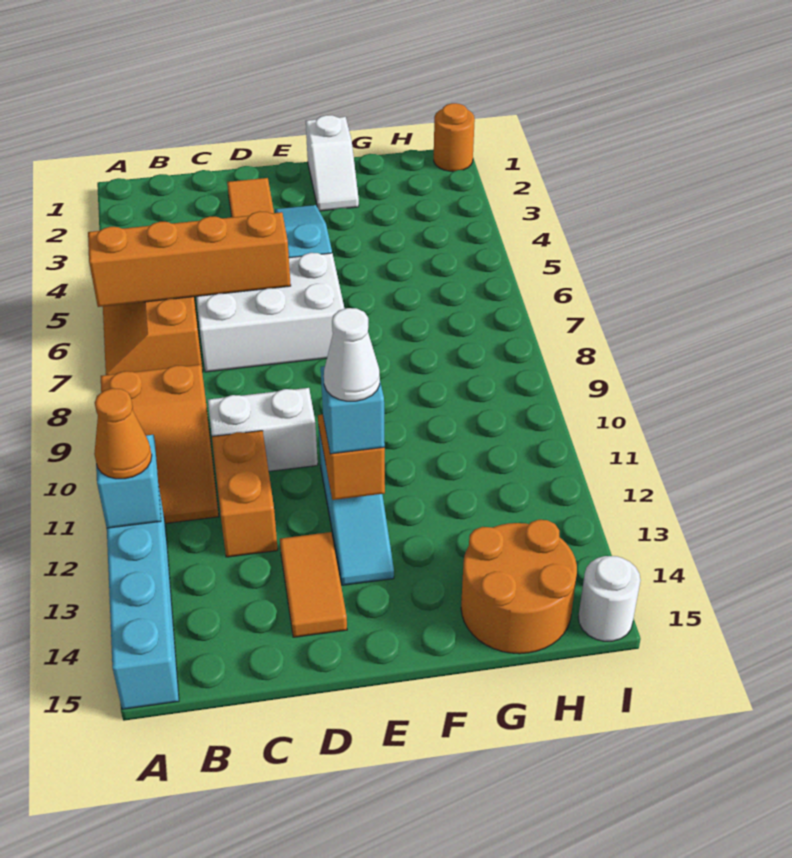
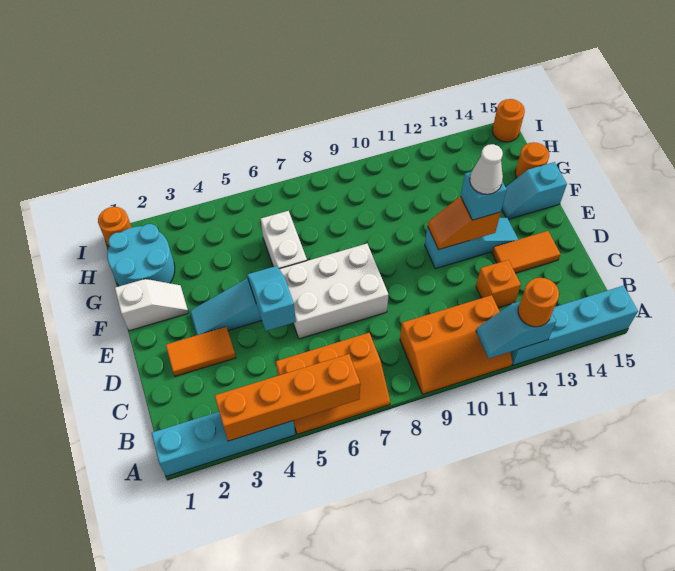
none -> cyan brick A1:A4 level 1
orange brick A6:D6 level 2 -> orange brick A3:A6 level 2
orange slope A9:B11 level 1 top 9 -> orange slope A9:B11 level 1 top B
orange cone A12 level 3 -> orange round brick A12 level 3
white brick C6:E7 level 1 -> white brick D6:E8 level 1
white brick C10:D10 level 1 -> white brick F6:G6 level 1
orange brick C11:C12 level 1 -> orange brick C12 level 1
none -> cyan slope D5:E5 level 2 top D
none -> cyan slope F14:F15 level 1 top 15
none -> cyan round brick G1:H2 level 1
orange round brick G14:H15 level 1 -> orange round brick G15 level 1
white round brick I15 level 1 -> orange round brick I15 level 1

